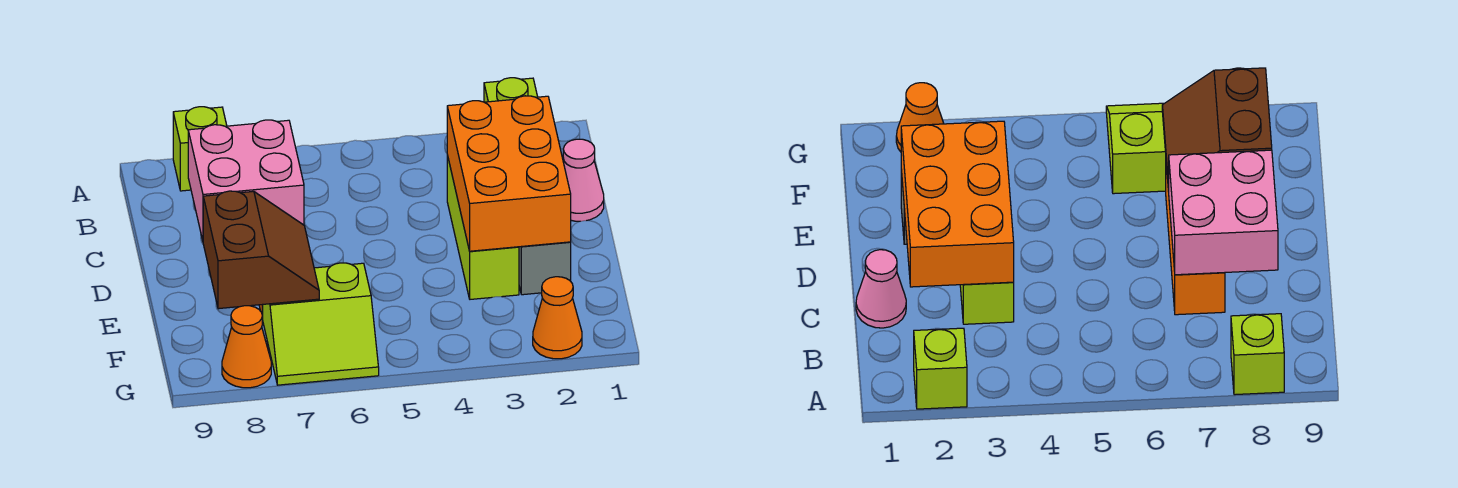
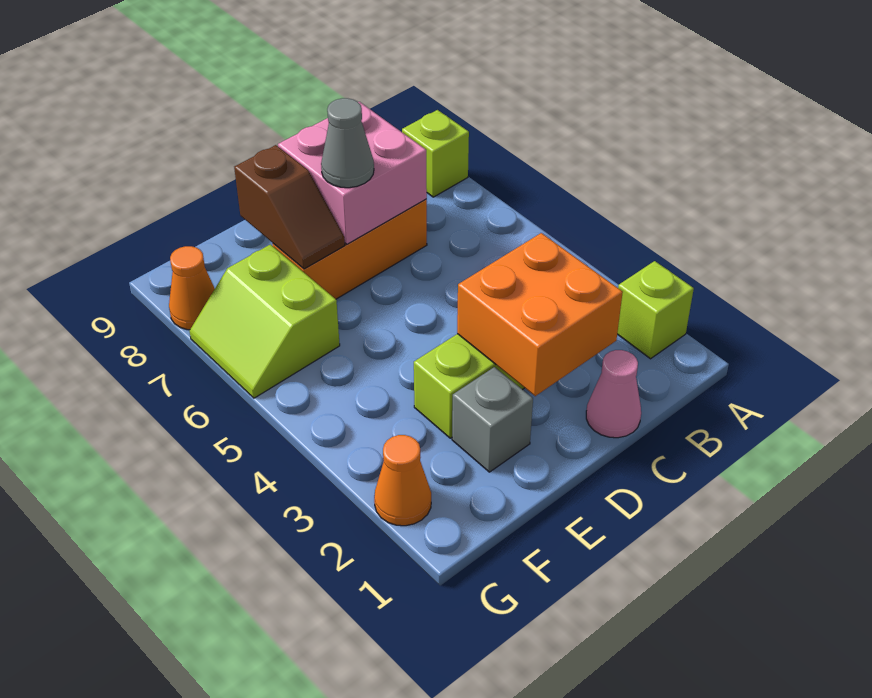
orange brick C2:E3 level 2 -> orange brick C2:D3 level 2
none -> grey cone D7 level 3
brown slope E7:F8 level 2 top 8 -> brown slope E7:E8 level 2 top 8

